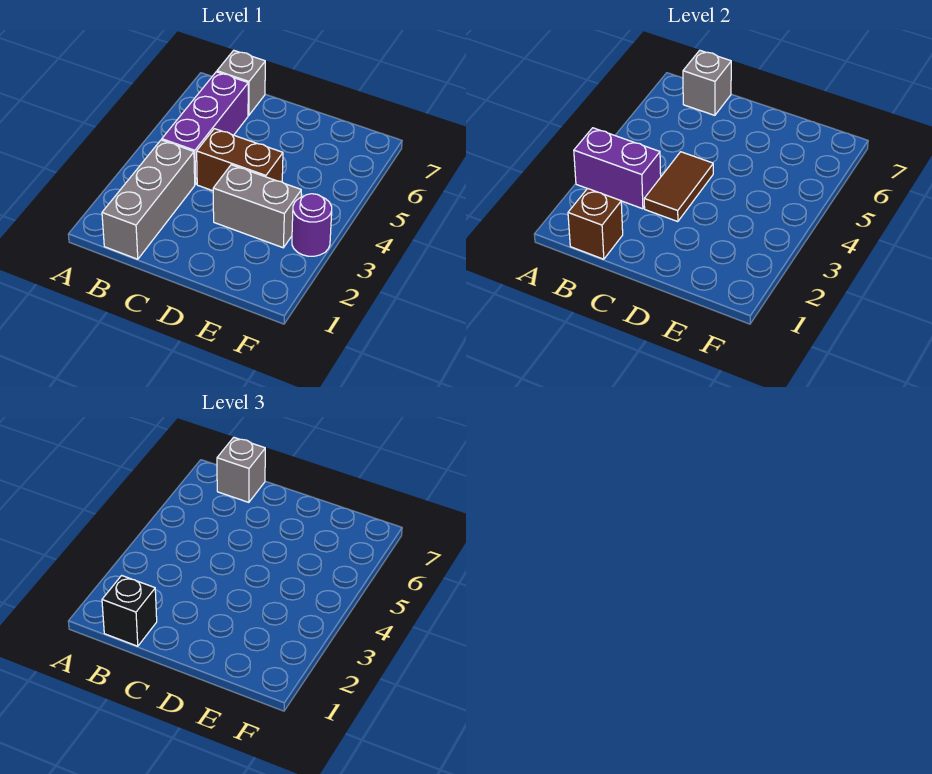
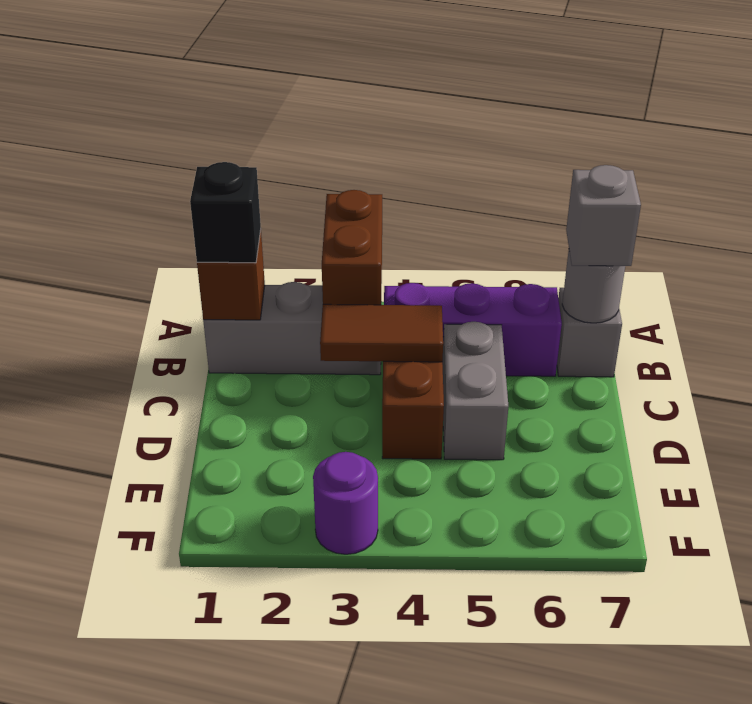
purple brick A3:B3 level 2 -> brown brick A3:B3 level 2
grey brick B7 level 2 -> grey round brick B7 level 2
grey brick D3:E3 level 1 -> grey brick C5:D5 level 1

